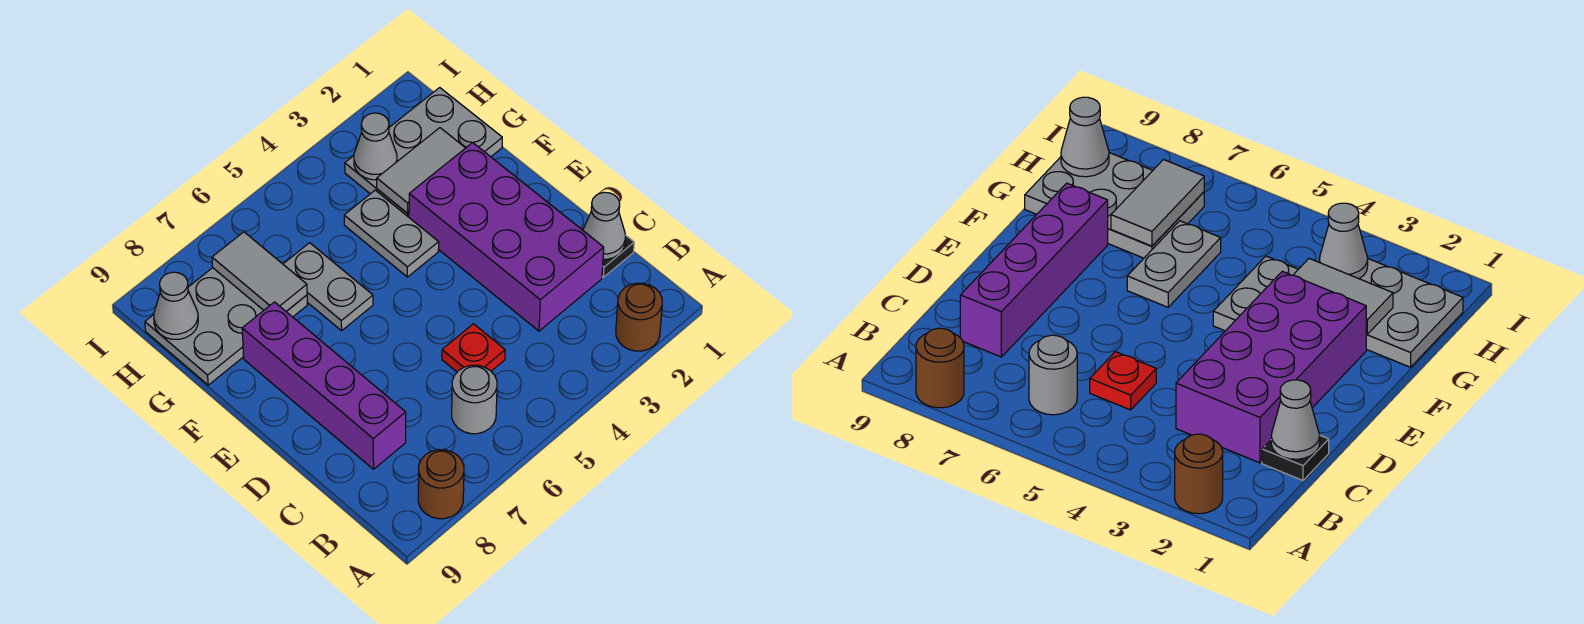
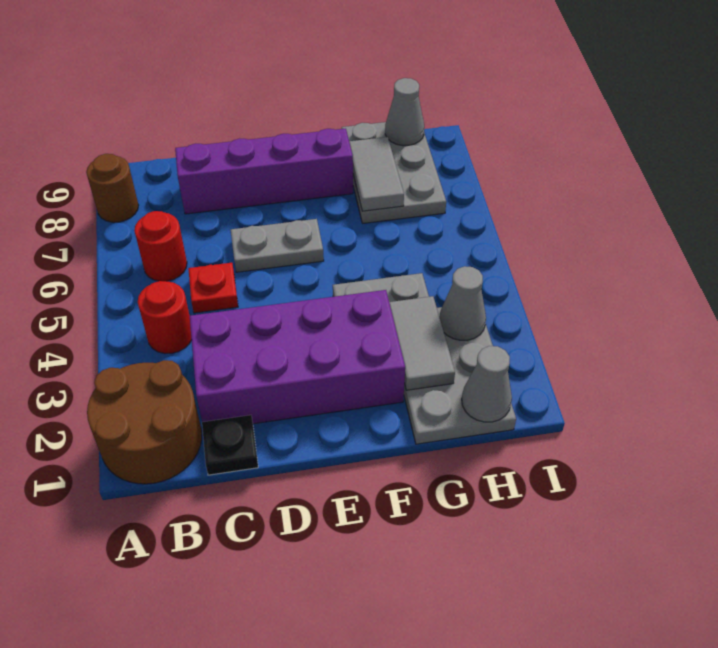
brown round brick A2 level 1 -> brown round brick A1:B2 level 1
none -> red round brick B4 level 1
grey round brick B6 level 1 -> red round brick B6 level 1
grey cone C1 level 2 -> grey cone H1 level 2
grey plate F6:G6 level 1 -> grey plate D6:E6 level 1
grey tile G7:H7 level 2 -> grey tile G7:G8 level 2

